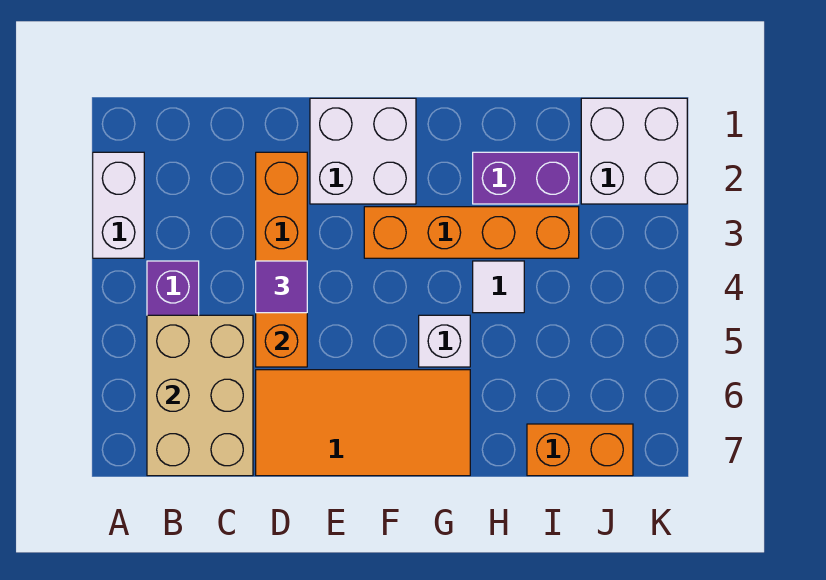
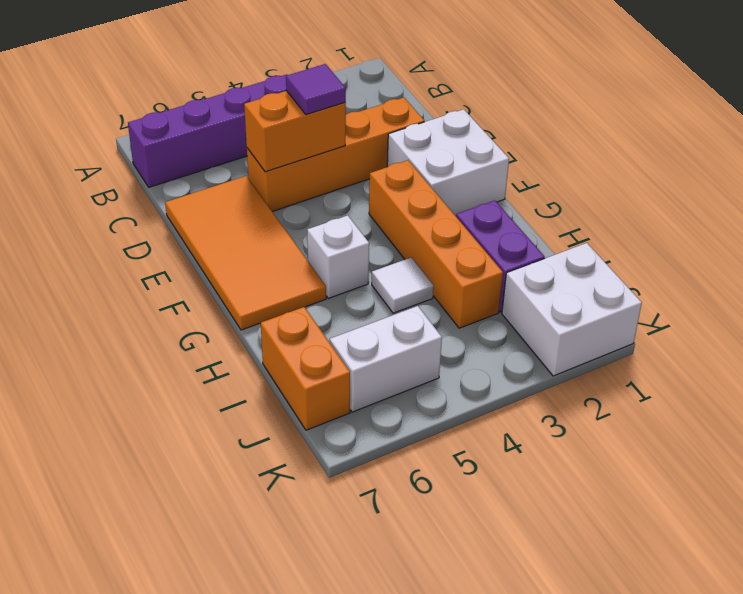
white brick A2:A3 level 1 -> white brick J5:J6 level 1
tan brick B5:C7 level 2 -> none

